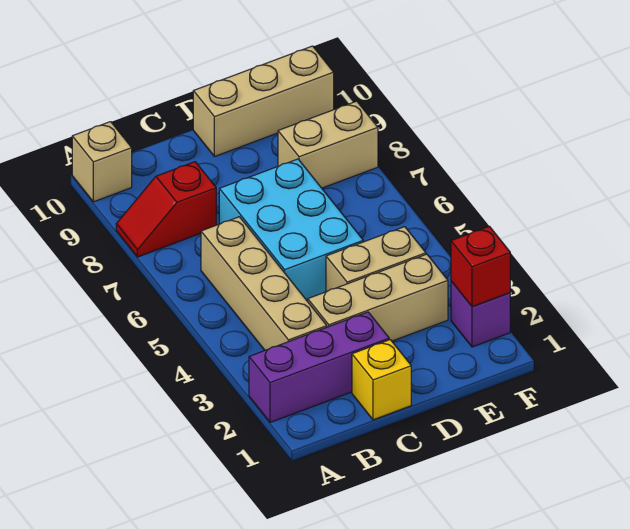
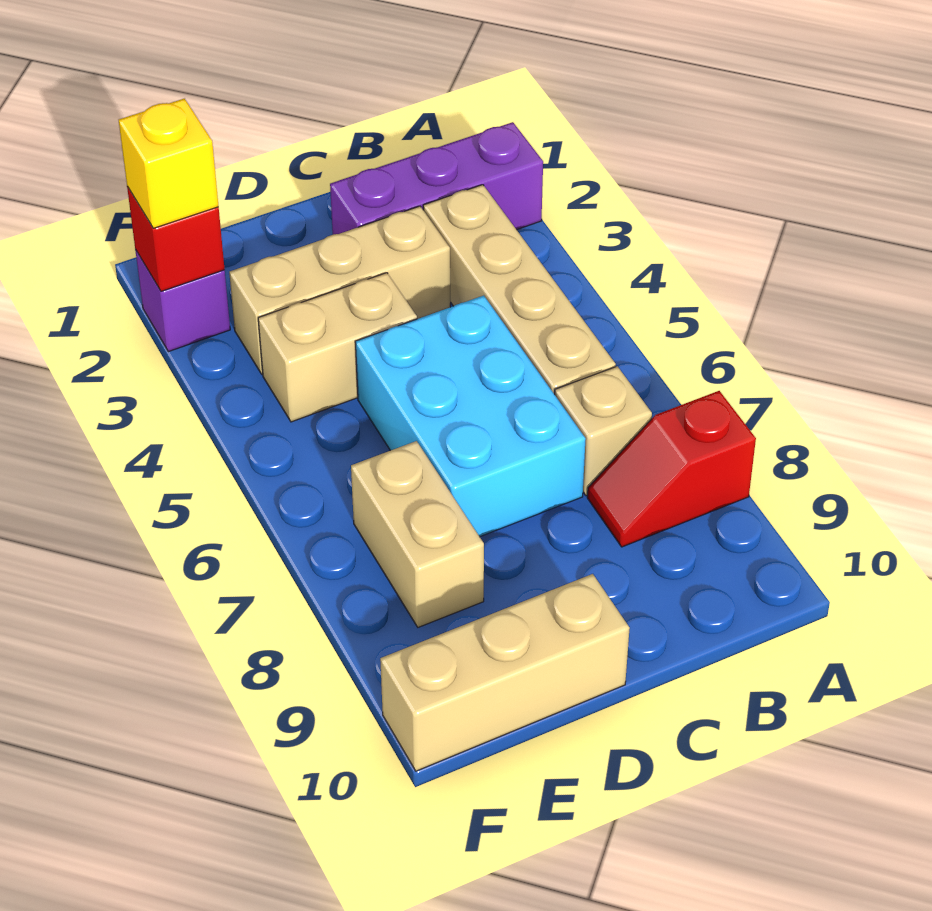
red slope A8:B8 level 1 top B -> red slope A8:B8 level 1 top A
tan brick A10 level 1 -> tan brick B7 level 1
yellow brick C1 level 1 -> yellow brick F2 level 3
tan brick E8:F8 level 1 -> tan brick E7:E8 level 1

